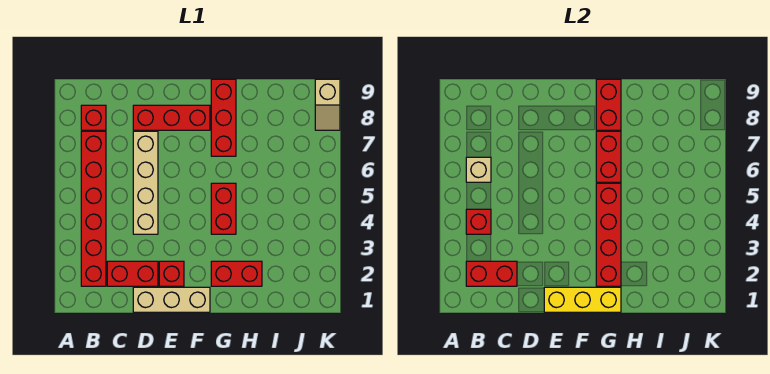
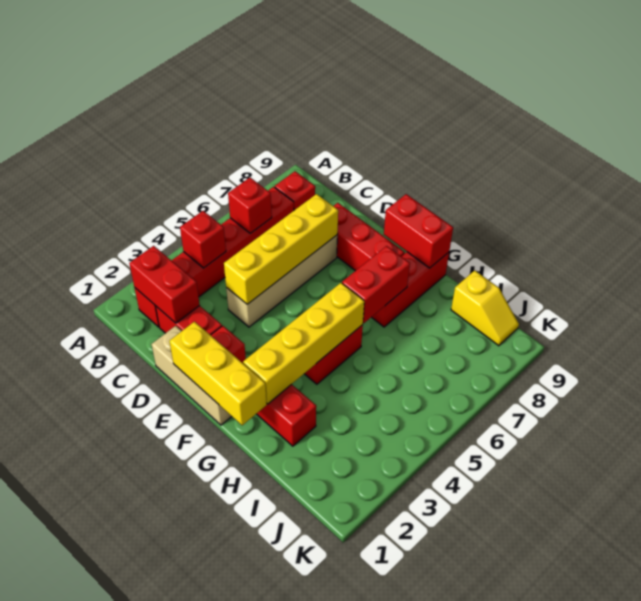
tan brick B6 level 2 -> red brick B6 level 2
none -> yellow brick D4:D7 level 2
red brick G2:G5 level 2 -> yellow brick G2:G5 level 2
red brick G8:G9 level 2 -> red brick F9:G9 level 2
none -> yellow slope I9:J9 level 1 top I
tan slope K8:K9 level 1 top 9 -> none

